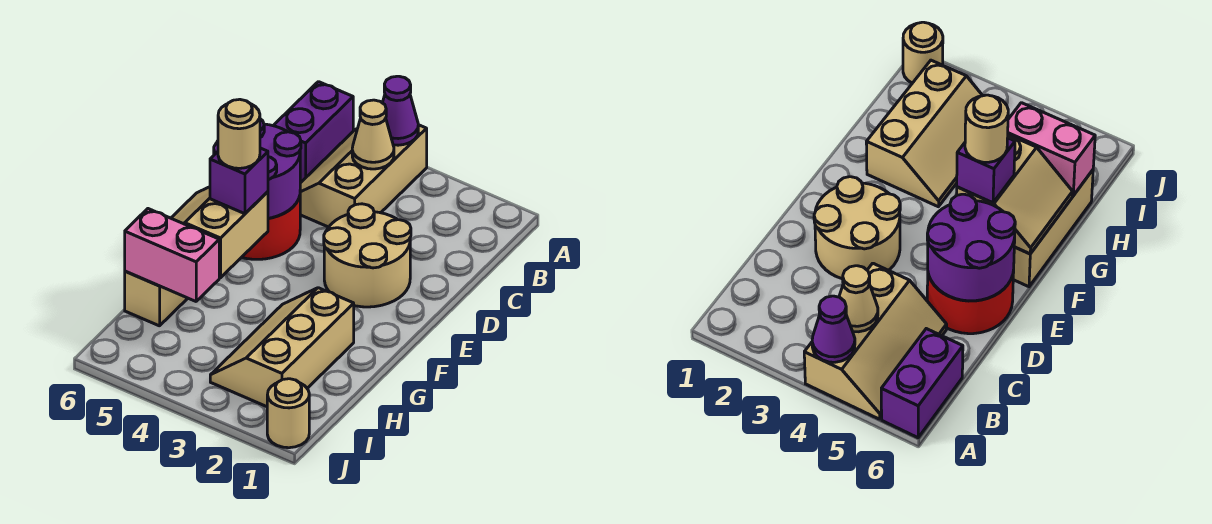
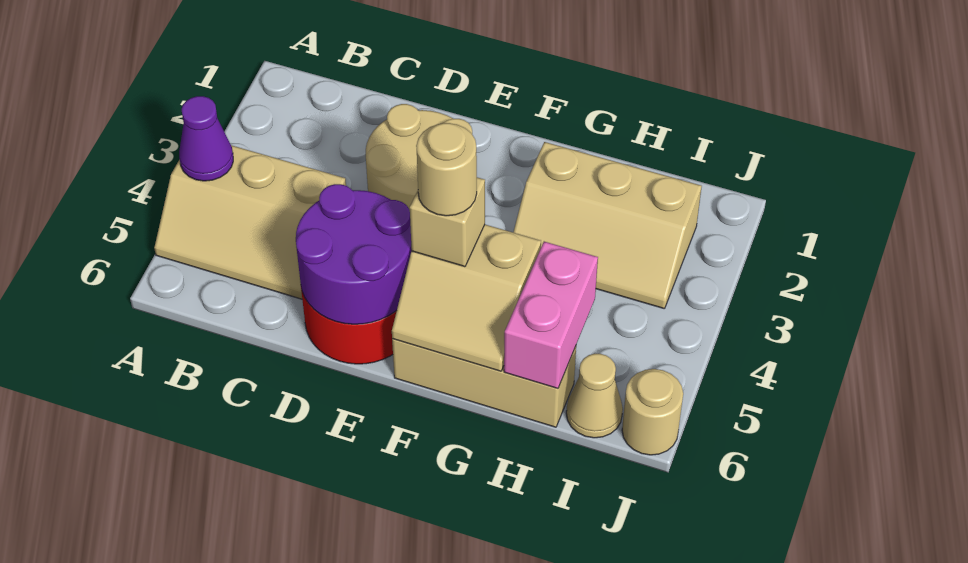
purple brick A6:B6 level 1 -> none
tan cone B4 level 2 -> tan cone I6 level 1
purple brick F5 level 3 -> tan brick F5 level 3
tan round brick J1 level 1 -> tan round brick J6 level 1

